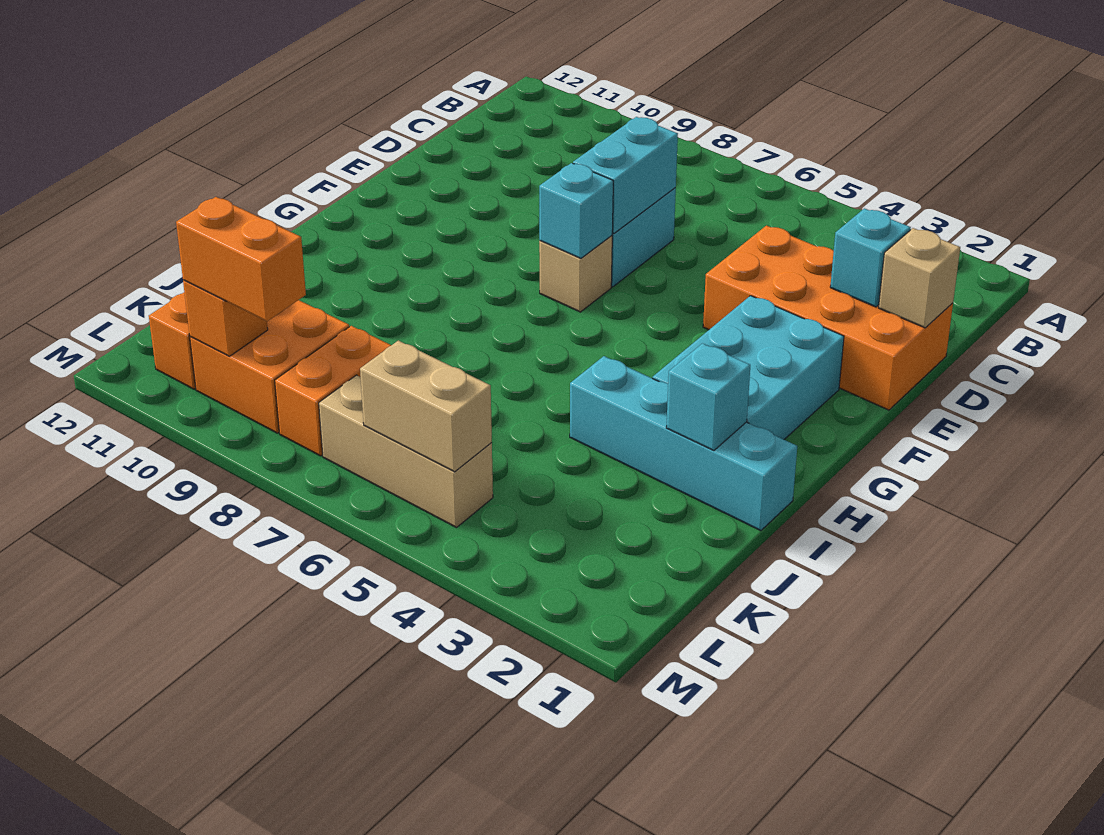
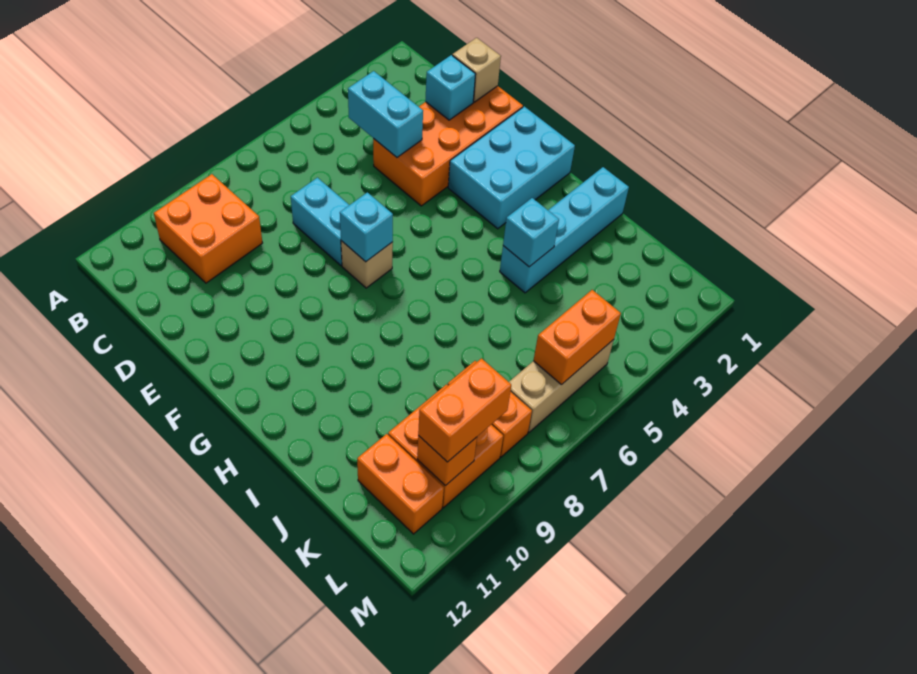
none -> orange brick B9:C10 level 1
cyan brick D7:E7 level 2 -> cyan brick C4:D4 level 2
cyan brick F2:H3 level 1 -> cyan brick F1:G3 level 1
cyan brick I2 level 2 -> cyan brick I4 level 2
tan brick L5:L6 level 2 -> orange brick L5:L6 level 2

